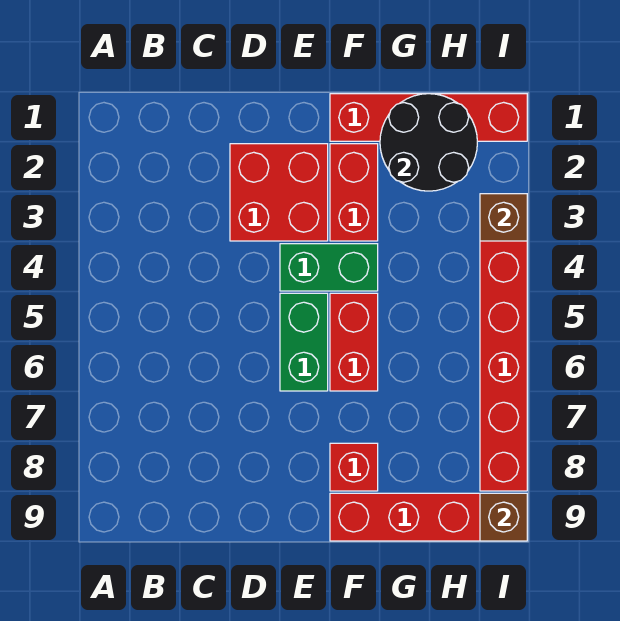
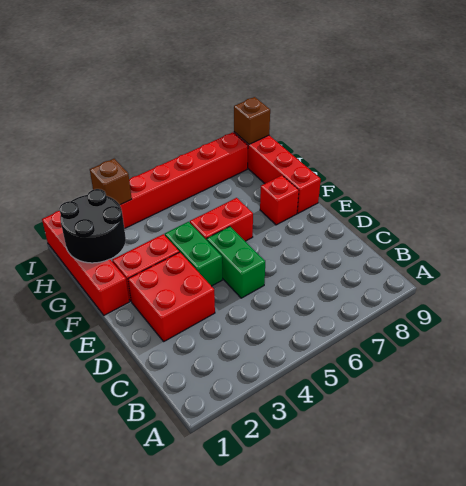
green brick E5:E6 level 1 -> green brick D5:E5 level 1

